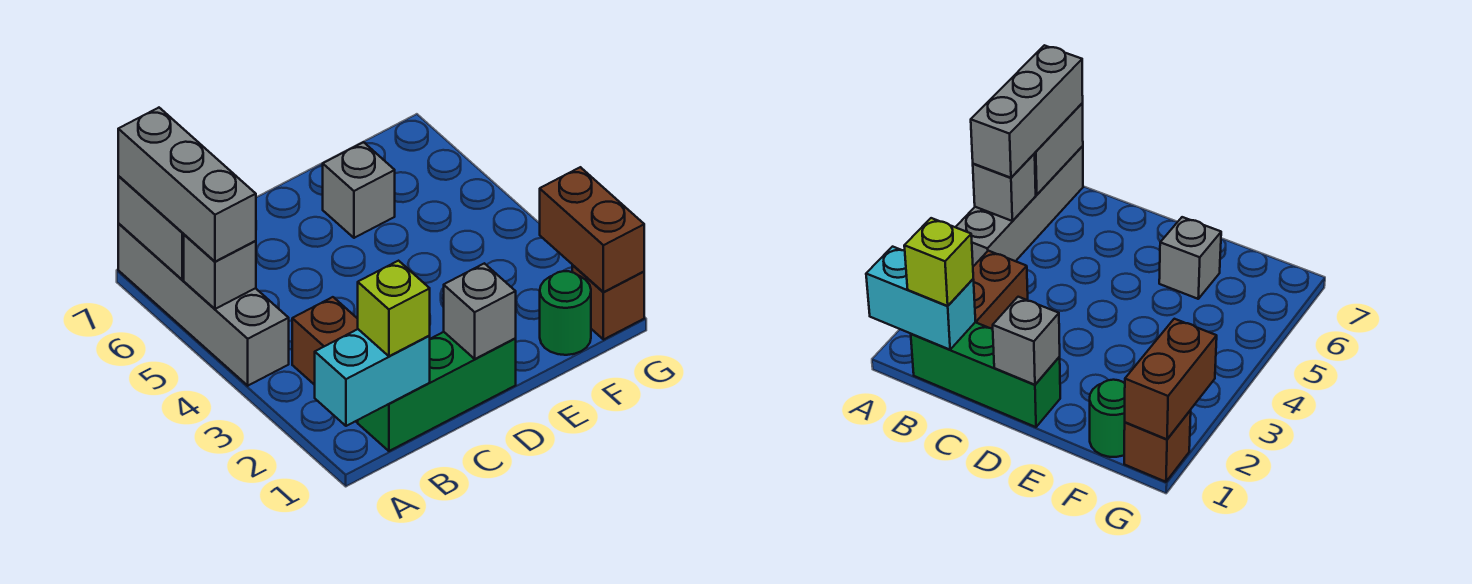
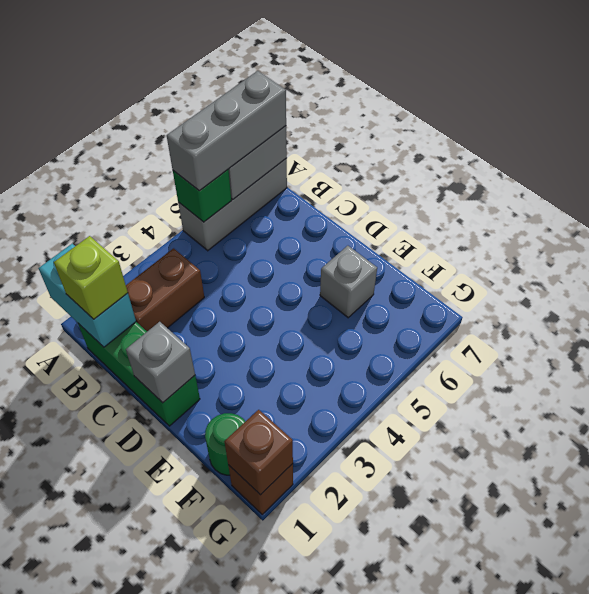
grey brick A4:A7 level 1 -> grey brick A5:A7 level 1
grey brick A5 level 2 -> green brick A5 level 2
brown brick G1:G2 level 2 -> brown brick G1 level 2

